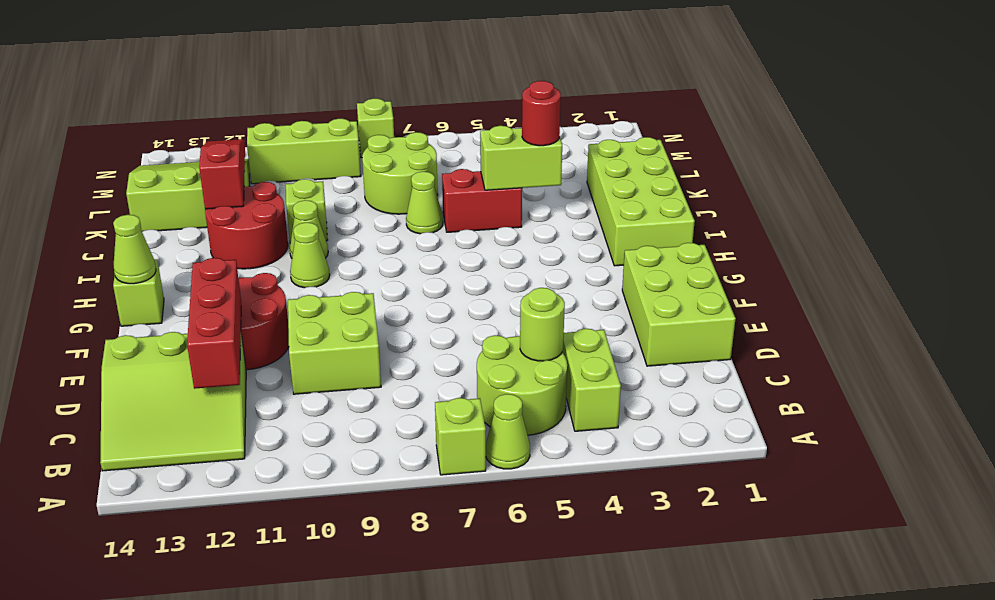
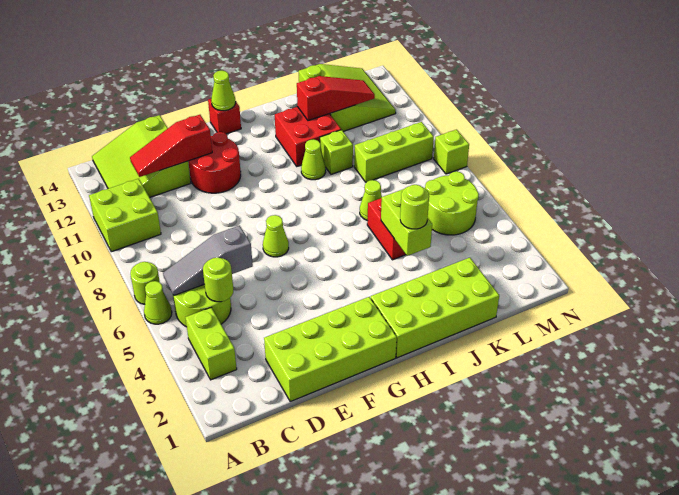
lime brick A7 level 1 -> lime round brick A7 level 1
lime brick B4:C4 level 1 -> lime brick B3:B4 level 1
none -> grey slope B6:D6 level 2 top D
red brick C12:E12 level 2 -> red slope C12:E12 level 2 top E
lime brick D1:F2 level 1 -> lime brick D1:G2 level 1
lime brick D9:E10 level 1 -> lime brick A10:B11 level 1
lime brick G14 level 1 -> red brick G14 level 1
lime cone H10 level 1 -> lime cone F7 level 1
red round brick I11:J12 level 1 -> red brick I11:J12 level 1
red round brick J4 level 3 -> lime round brick J4 level 3
lime round brick K7:L8 level 1 -> lime round brick L5:M6 level 1
lime brick M9:M11 level 1 -> lime brick K9:M9 level 1

